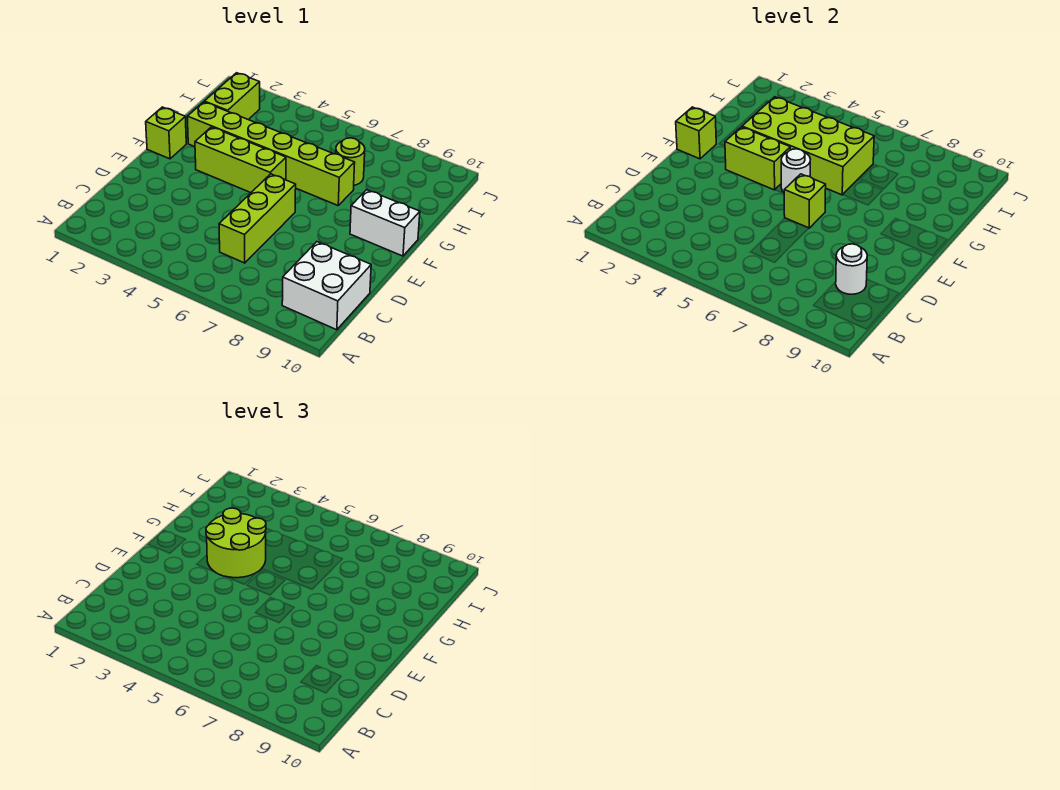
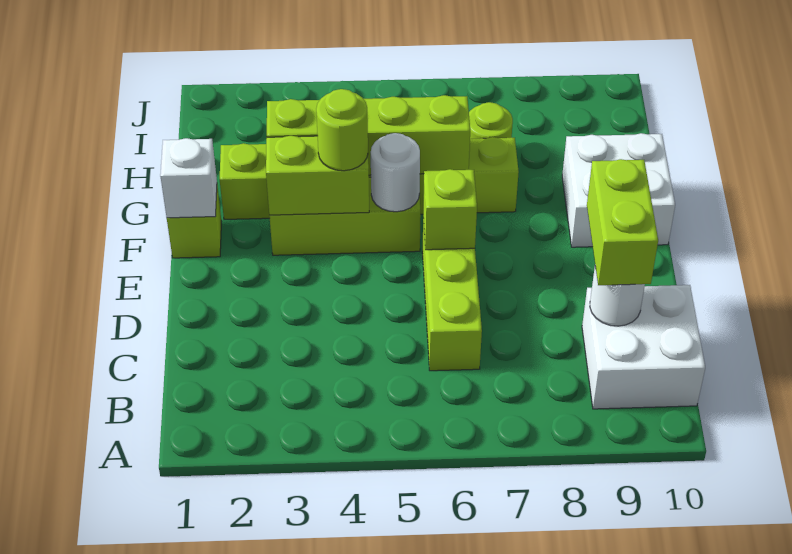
lime brick F1 level 2 -> white brick F1 level 2
lime round brick F3:G4 level 3 -> lime round brick F4 level 3
white brick F9:F10 level 1 -> white brick F9:G10 level 1
lime brick G3:H6 level 2 -> lime brick G3:G6 level 2
lime brick H2:I2 level 1 -> lime brick C9:D9 level 3

